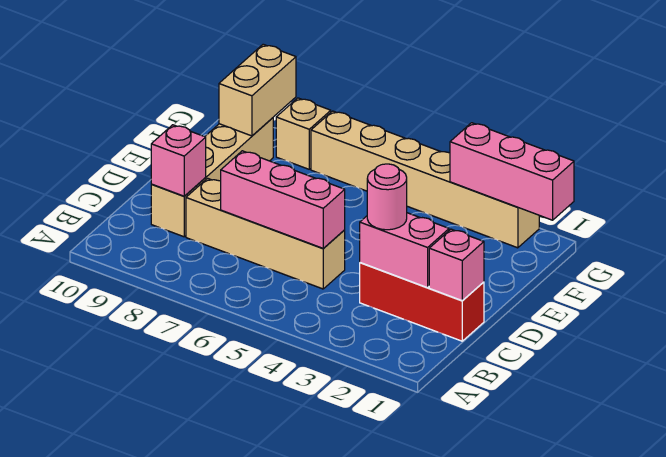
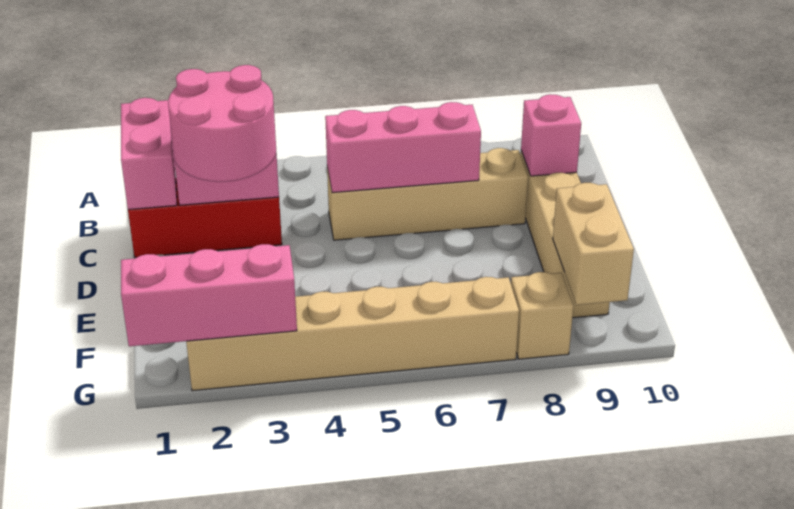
pink brick C1 level 2 -> pink brick B1:C1 level 2
pink round brick C3 level 3 -> pink round brick C2:D3 level 3

